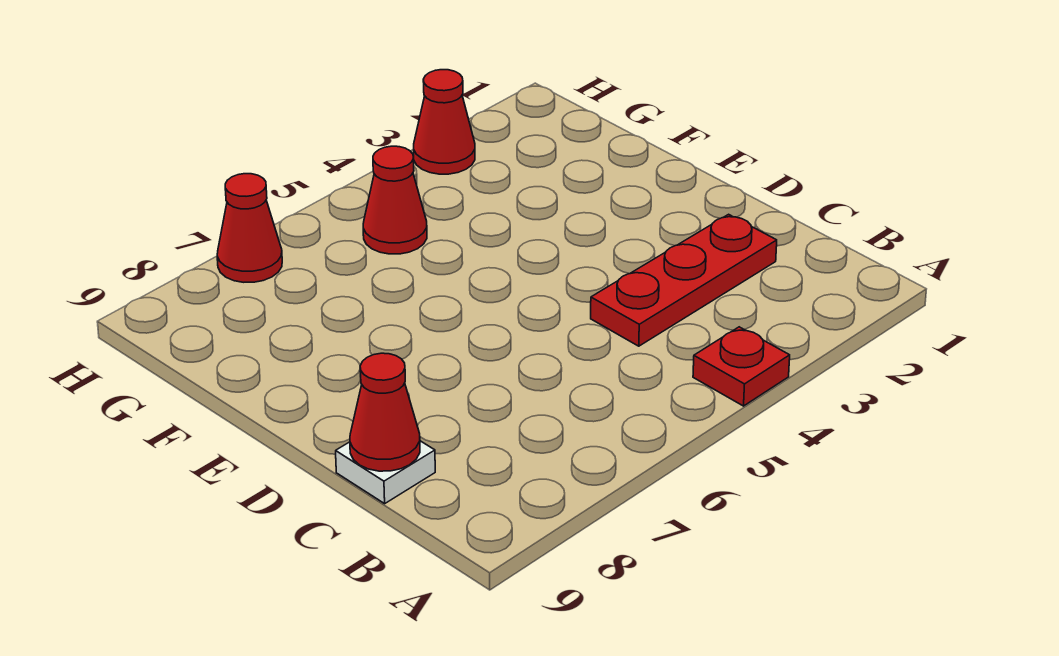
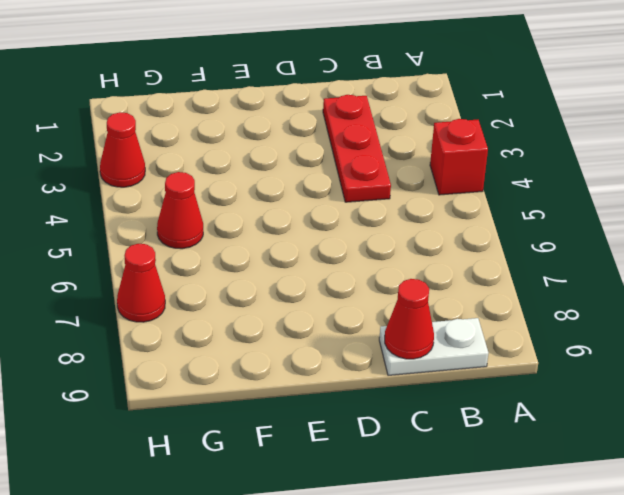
red plate A4 level 1 -> red brick A4 level 1
white plate C9 level 1 -> white plate B9:C9 level 1

